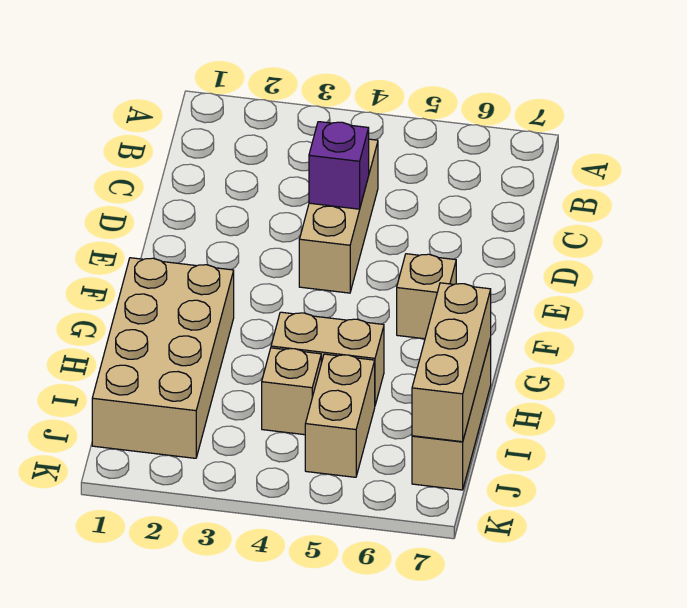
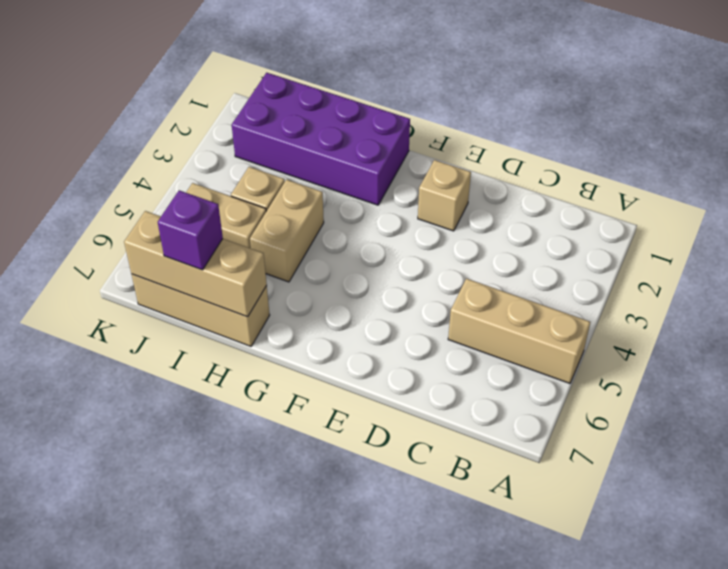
tan brick C4:E4 level 1 -> tan brick A5:C5 level 1
purple brick D4 level 2 -> purple brick I7 level 3
tan brick F6 level 1 -> tan brick E2 level 1
tan brick G1:J2 level 1 -> purple brick G1:J2 level 1

